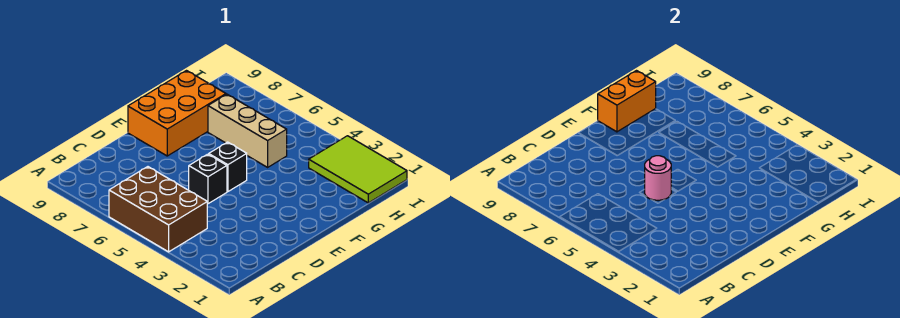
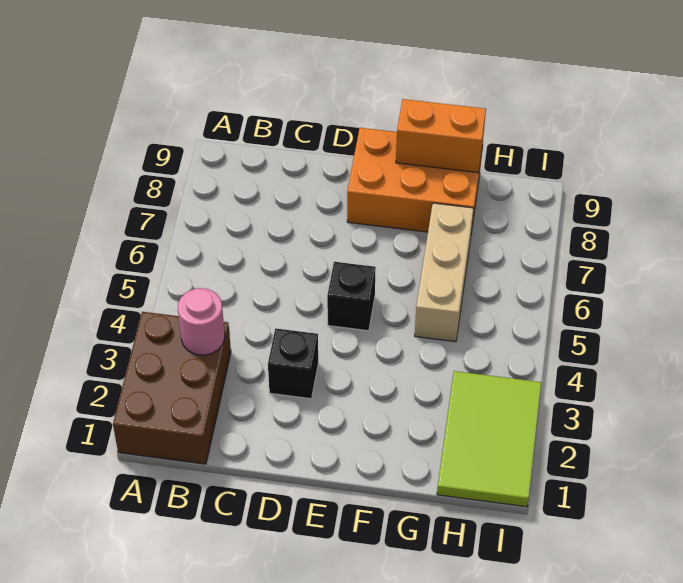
brown brick A4:B6 level 1 -> brown brick A1:B3 level 1
black brick D5 level 1 -> black brick D3 level 1
pink round brick D5 level 2 -> pink round brick B3 level 2

